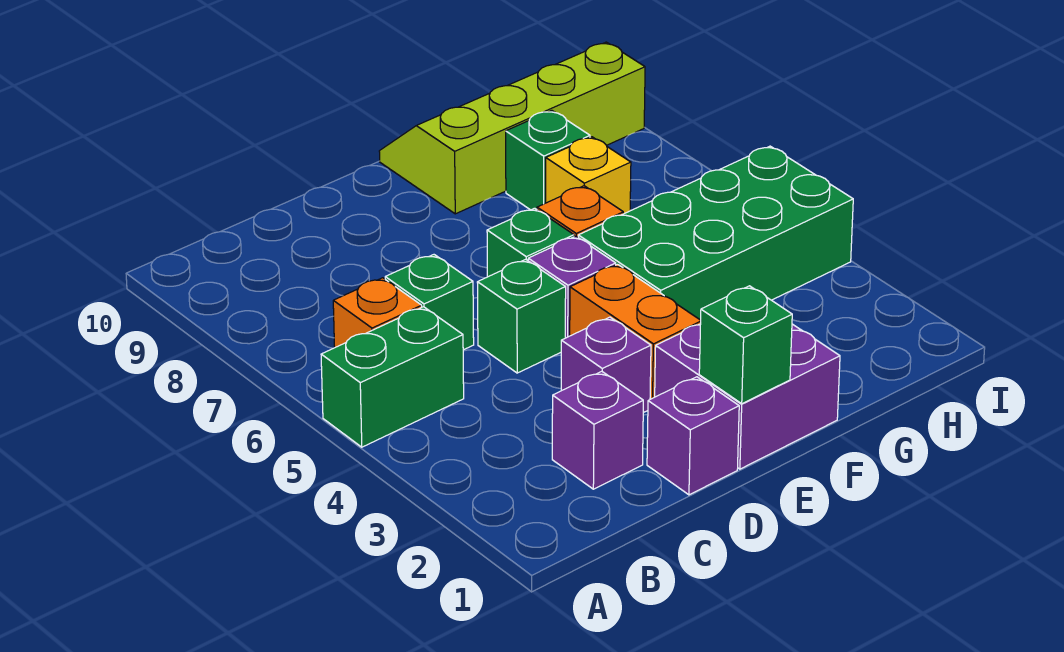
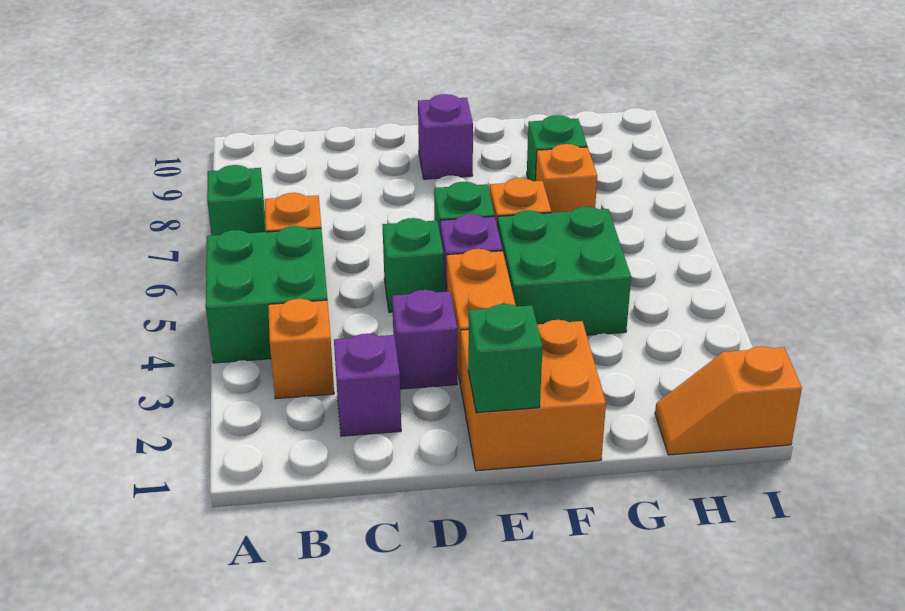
green brick A5:B5 level 1 -> green brick A4:B5 level 1
none -> orange brick B3 level 1
green brick C6 level 1 -> green brick A7 level 1
purple brick D1 level 1 -> purple brick E9 level 1
purple brick E1:F2 level 1 -> orange brick E1:F2 level 1
green brick F4:I5 level 1 -> green brick F4:G5 level 1
lime slope F9:I10 level 1 top 9 -> none
yellow brick G7 level 1 -> orange brick G7 level 1
none -> orange slope H1:I1 level 1 top I

